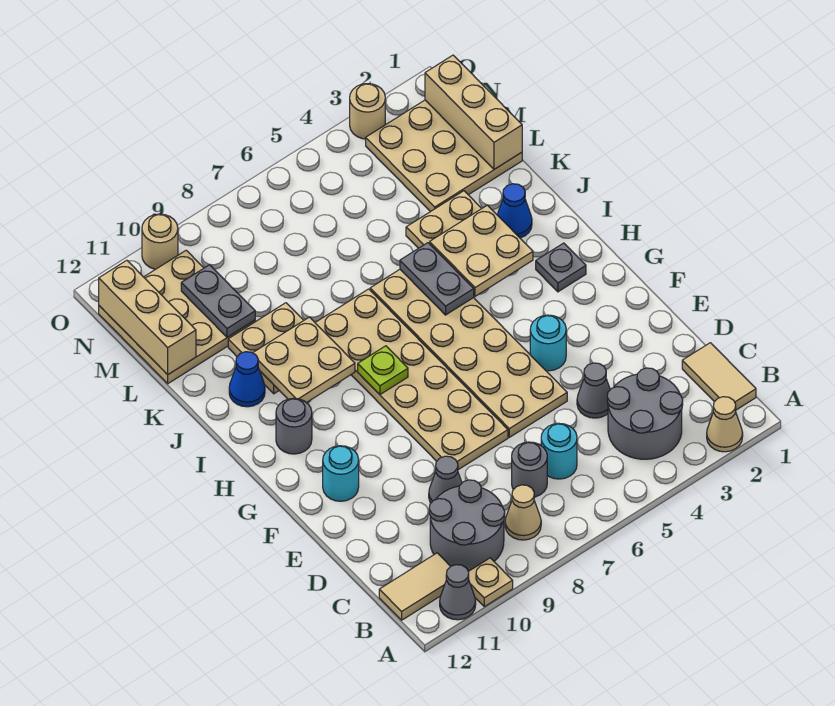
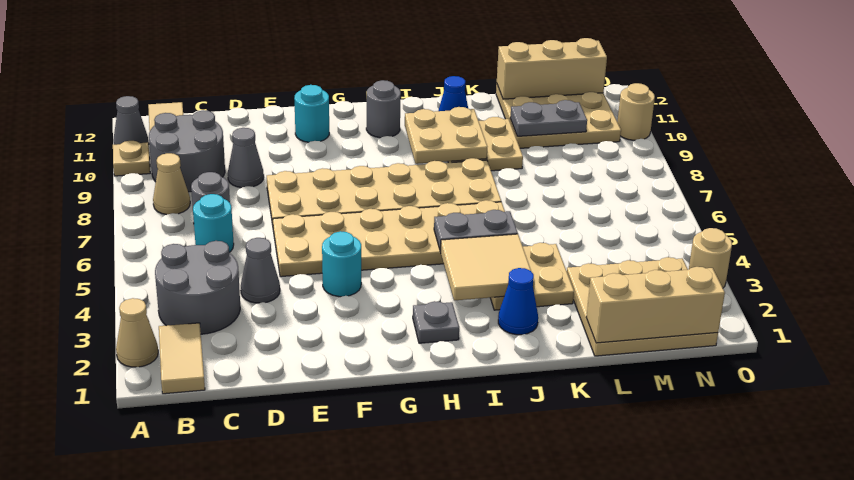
tan tile B1:C1 level 1 -> tan tile B1:B2 level 1
lime plate H8 level 2 -> none
tan plate I3:J4 level 2 -> tan tile I3:J4 level 2

